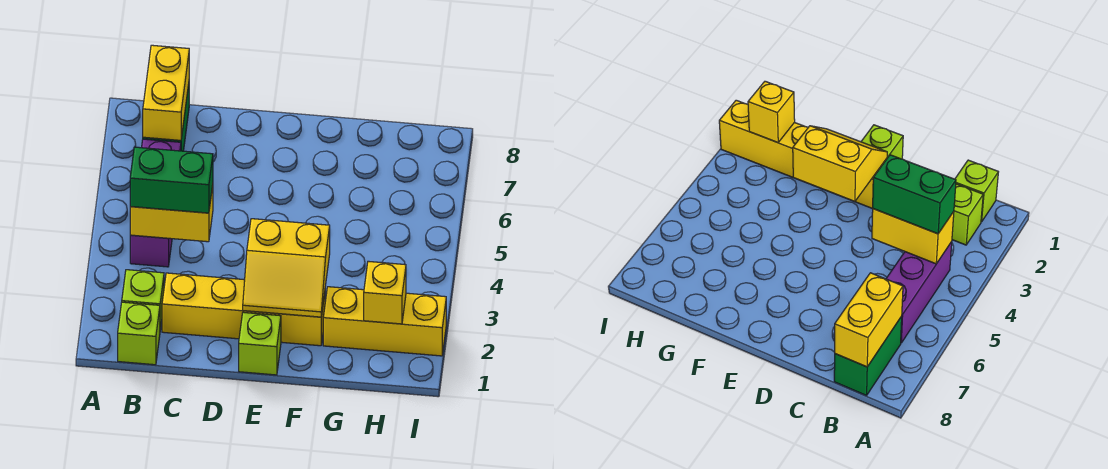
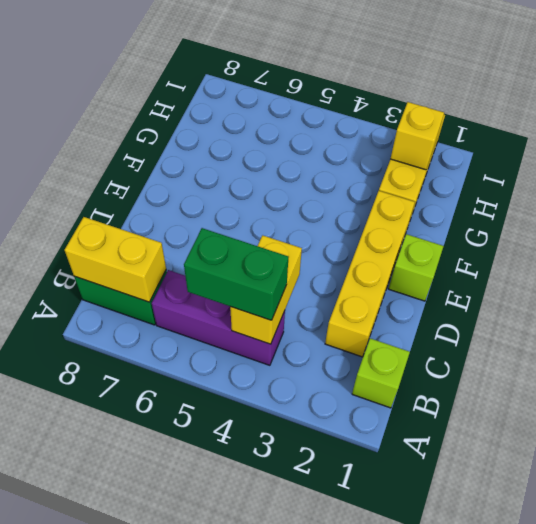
lime brick B2 level 1 -> none
green brick B4:C4 level 3 -> green brick B4:B5 level 3
yellow slope E2:F3 level 2 top 3 -> none

